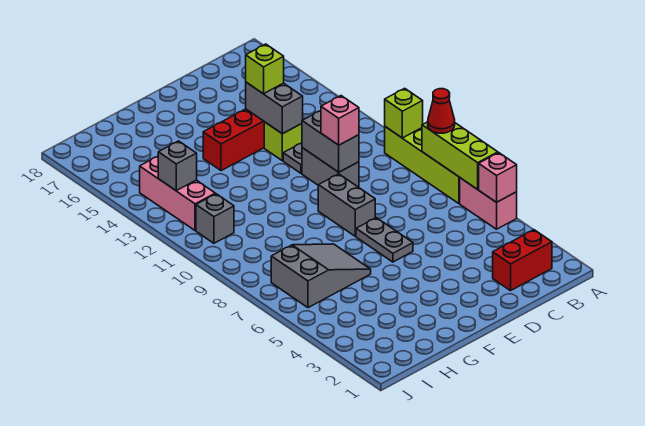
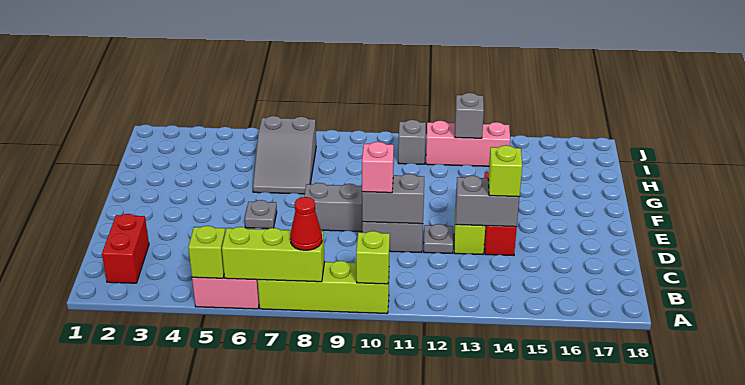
pink brick A5 level 2 -> lime brick A5 level 2
grey plate E6:E7 level 1 -> grey plate E6 level 1

